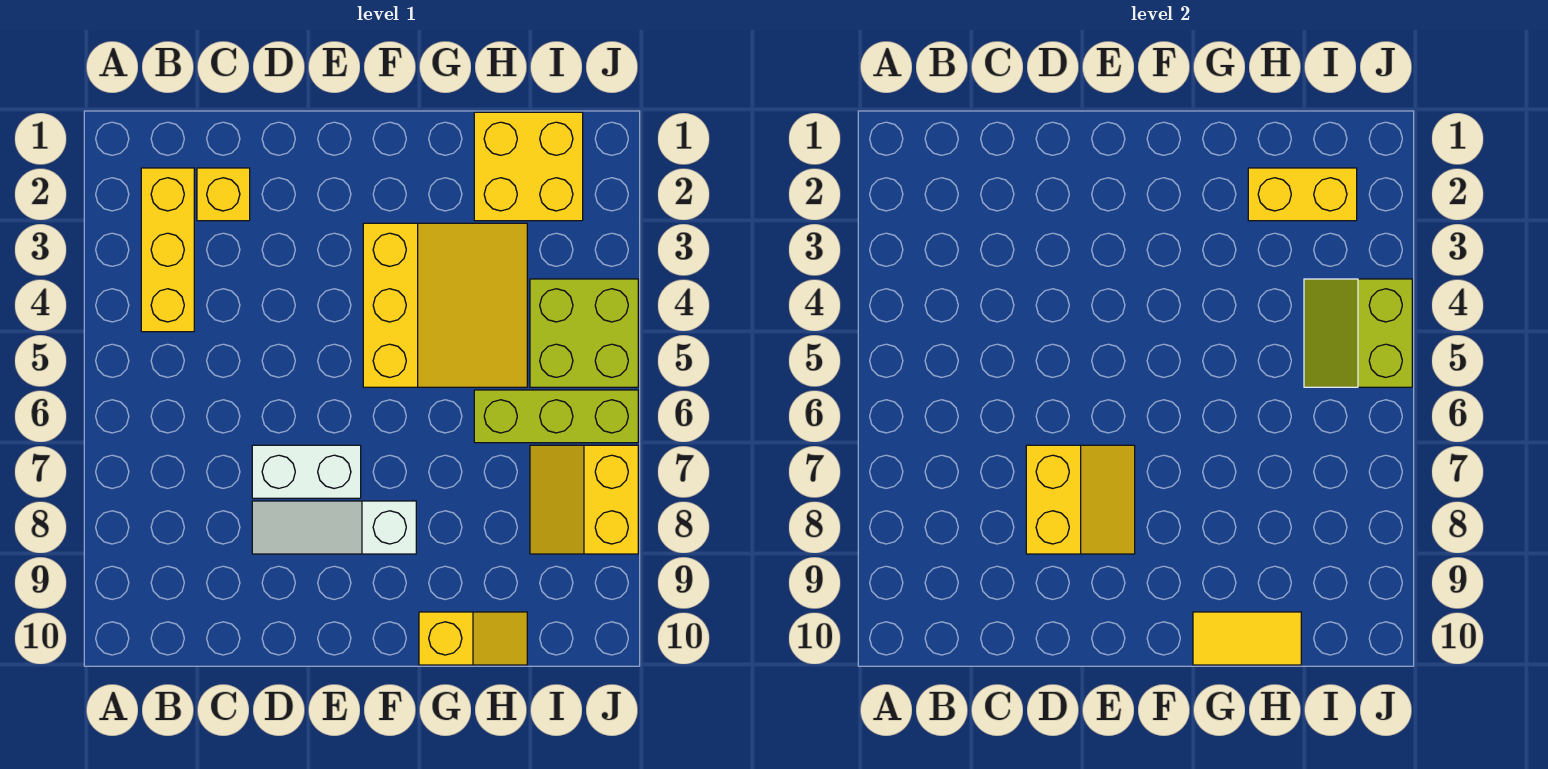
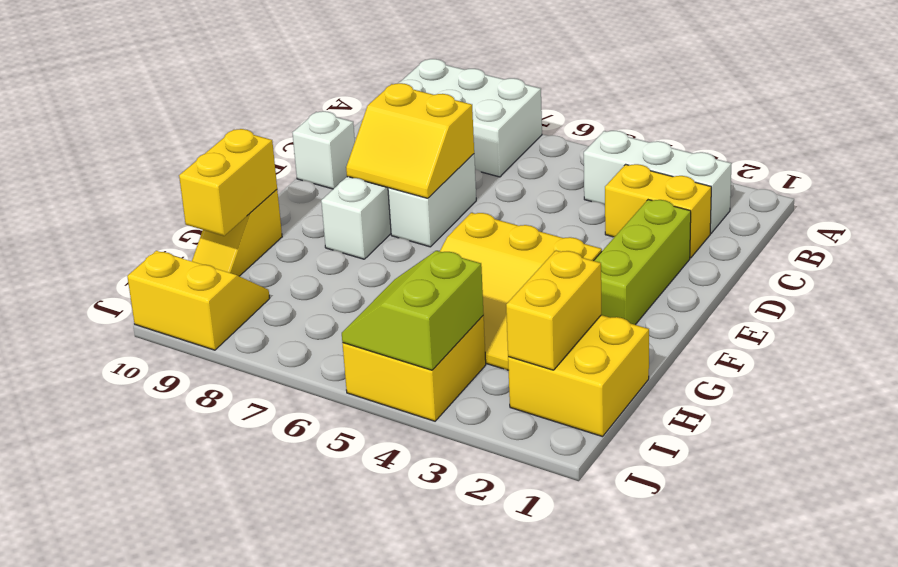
none -> white brick A7:B9 level 1
yellow brick B2:B4 level 1 -> white brick B2:B4 level 1
yellow brick C2 level 1 -> yellow brick C2:C3 level 1
none -> white brick D10 level 1
yellow tile G10:H10 level 2 -> yellow brick G10:H10 level 2
lime brick H6:J6 level 1 -> lime brick D2:F2 level 1
lime brick I4:J5 level 1 -> yellow brick I4:J5 level 1
lime slope I4:J5 level 2 top J -> lime slope I4:J5 level 2 top 4
yellow slope I7:J8 level 1 top J -> yellow slope I9:J10 level 1 top J

